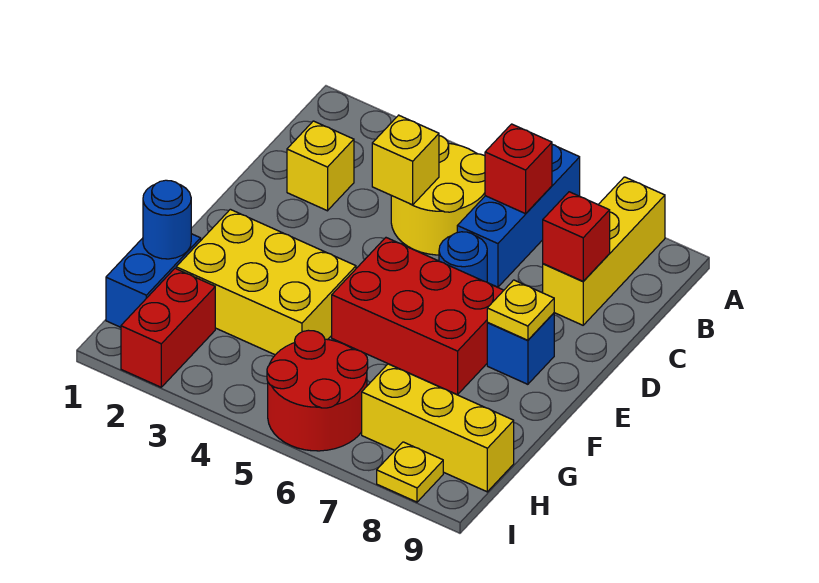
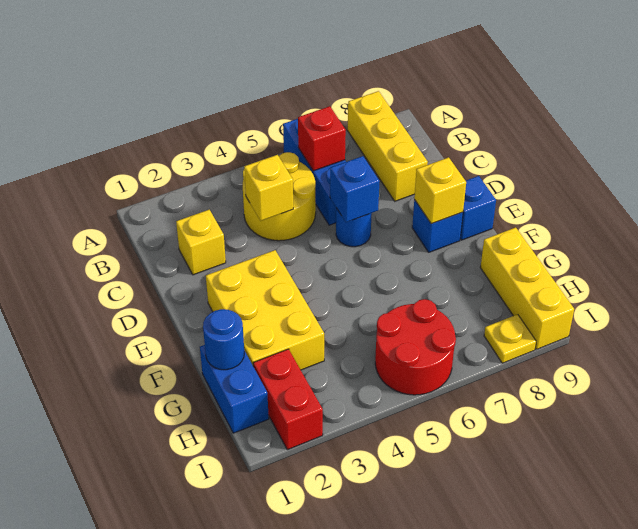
red brick C8 level 2 -> none
none -> blue brick D6 level 2
red brick E5:F7 level 1 -> none
yellow plate E8 level 2 -> yellow brick E8 level 2
none -> blue brick E9 level 1
yellow brick F2:G4 level 1 -> yellow brick E2:G3 level 1
yellow brick H7:H9 level 1 -> yellow brick G9:I9 level 1

